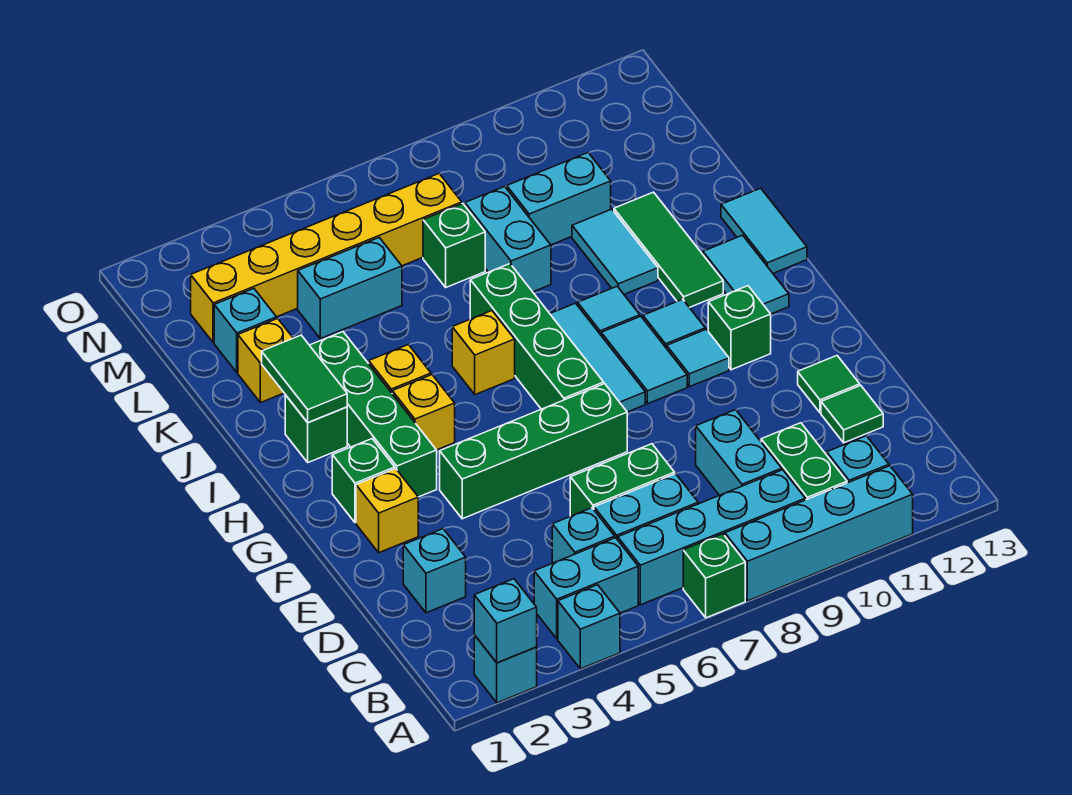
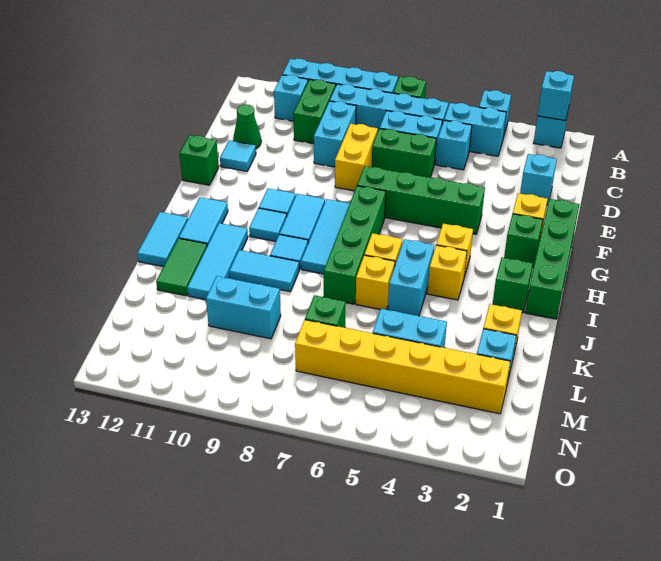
none -> yellow brick D8:E8 level 1
green tile D12 level 1 -> green cone D12 level 1
green tile E12 level 1 -> cyan tile E12 level 1
green brick G3:J3 level 1 -> green brick F1:I1 level 1
green brick G11 level 1 -> green brick F13 level 1
green tile I2:J2 level 2 -> green tile J12:K12 level 1
green tile I11:K11 level 1 -> cyan tile I11:K11 level 1
none -> yellow brick J6 level 1
cyan tile J10:K10 level 1 -> cyan tile J9:J10 level 1
cyan brick K8:L8 level 1 -> cyan brick I5:J5 level 1

